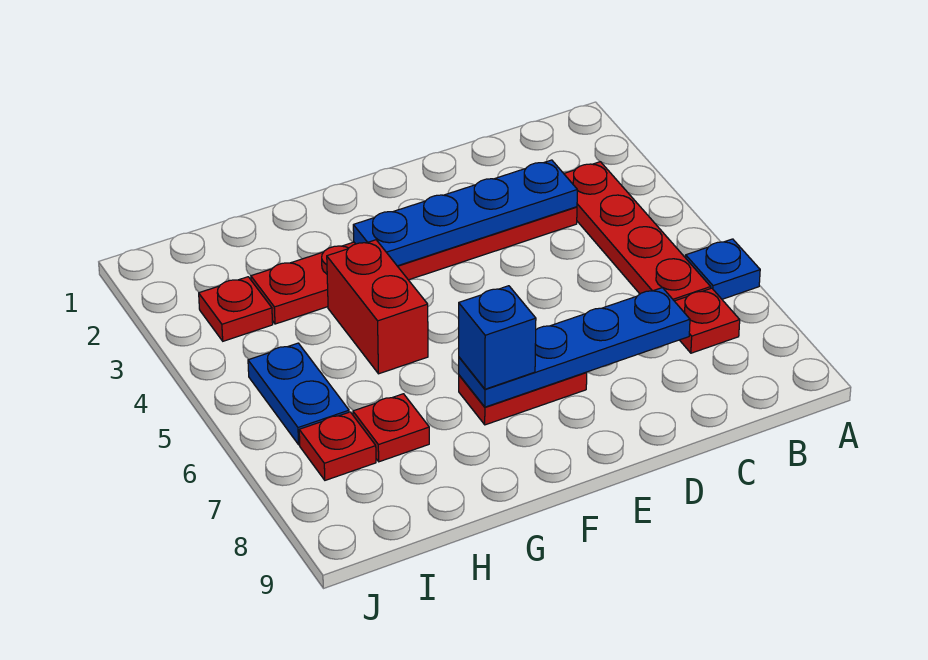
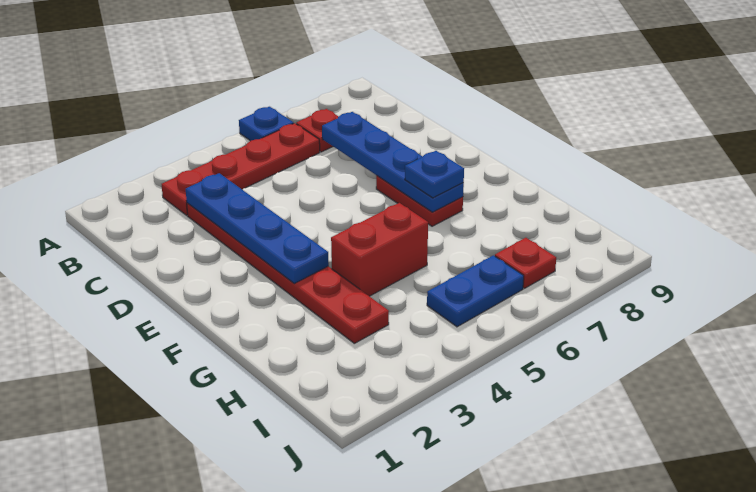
blue brick F7 level 3 -> blue plate F7 level 3
red plate H7 level 1 -> none
red plate I3 level 1 -> none

